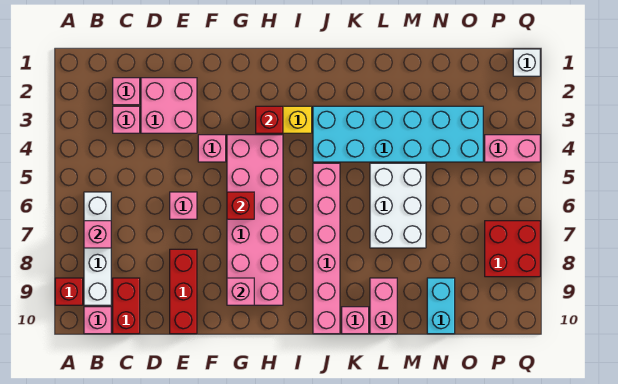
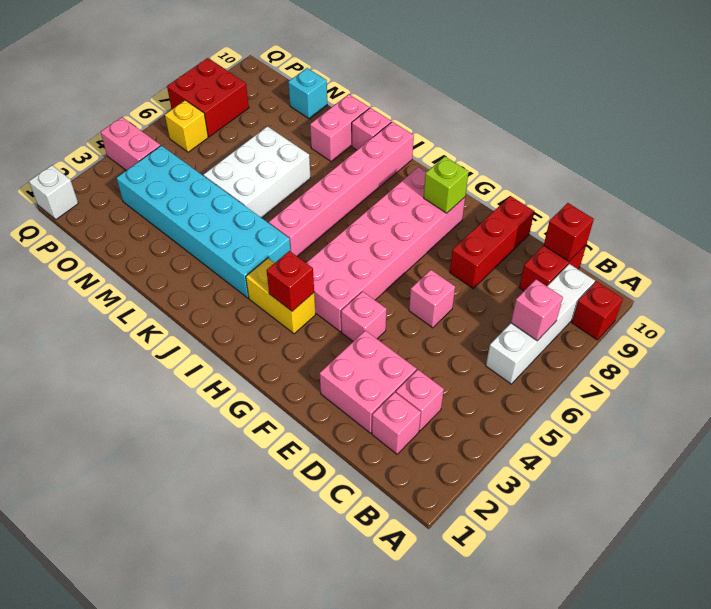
pink brick B10 level 1 -> none
red brick G6 level 2 -> red brick C10 level 2
pink brick G9 level 2 -> lime brick G9 level 2
cyan brick N9:N10 level 1 -> cyan brick N10 level 1
none -> yellow brick P6 level 1

